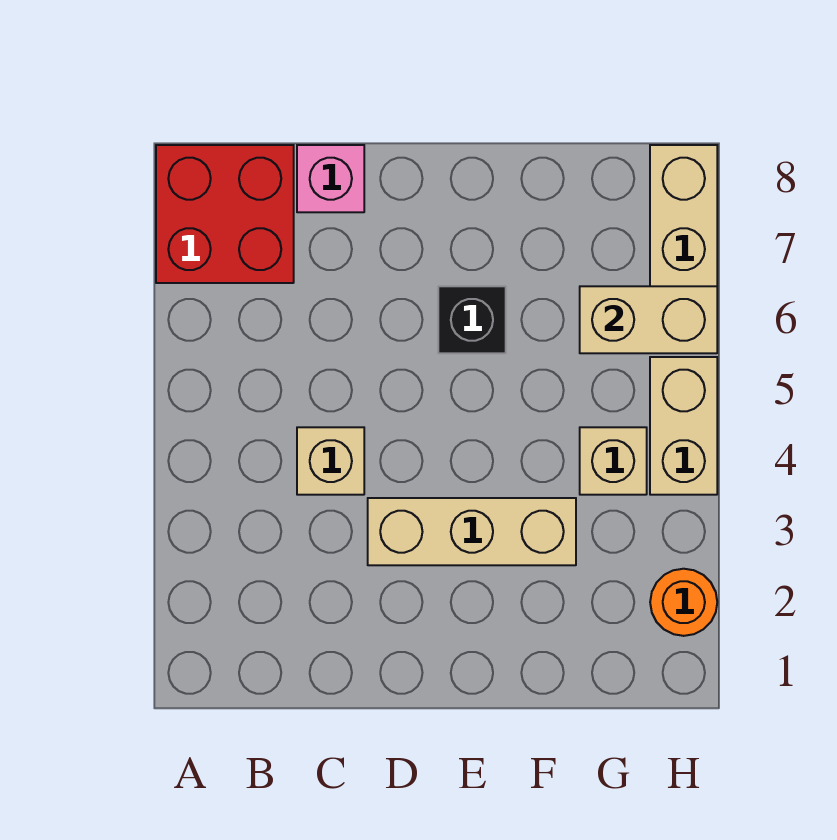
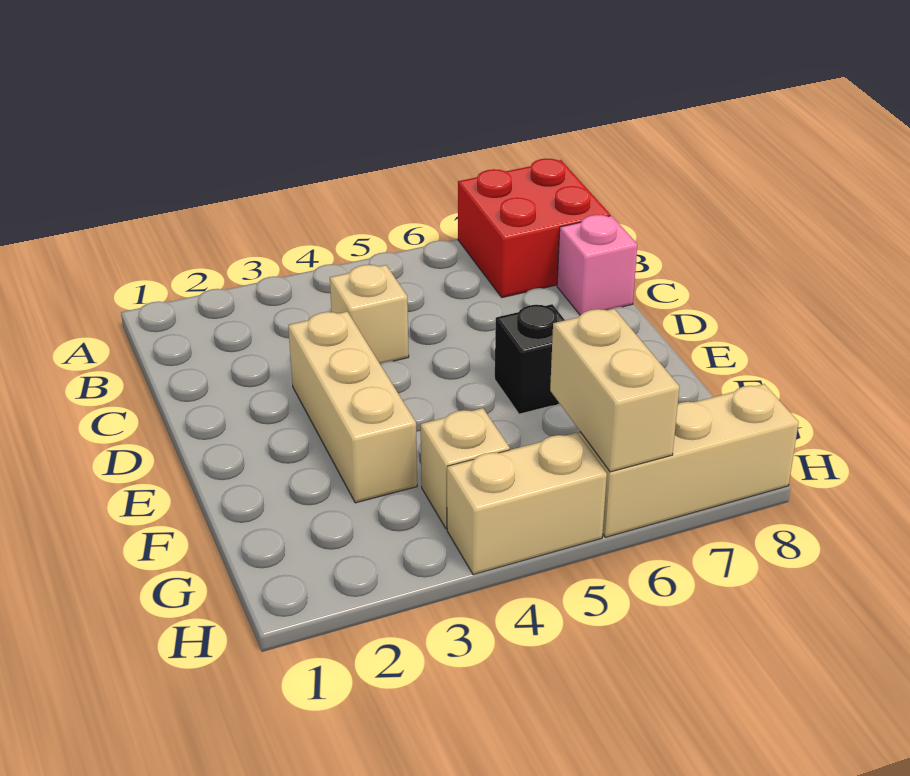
orange round brick H2 level 1 -> none

